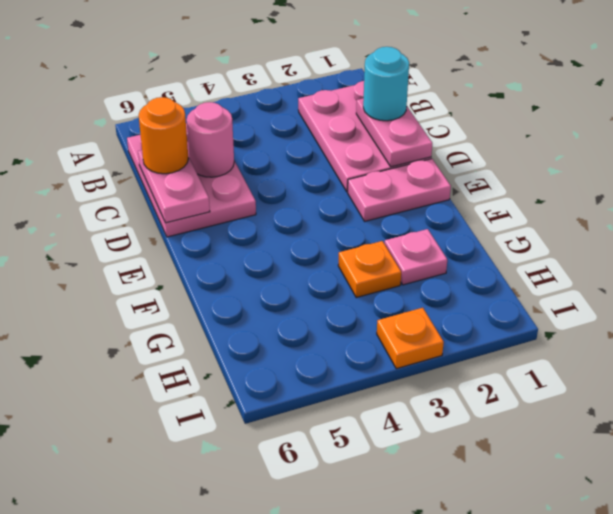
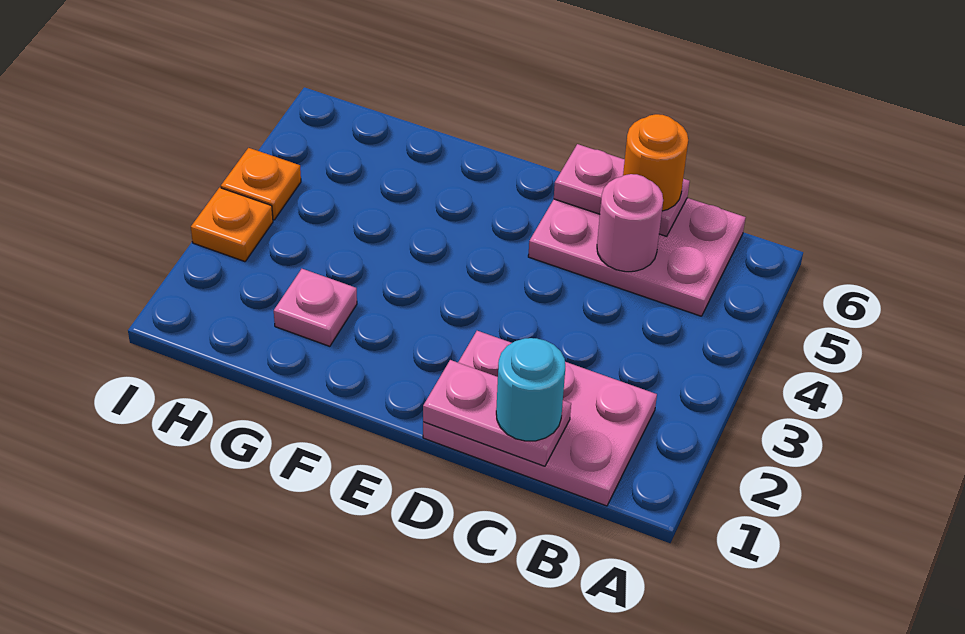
pink plate E1:E2 level 1 -> none
orange plate G3 level 1 -> orange plate I4 level 1

